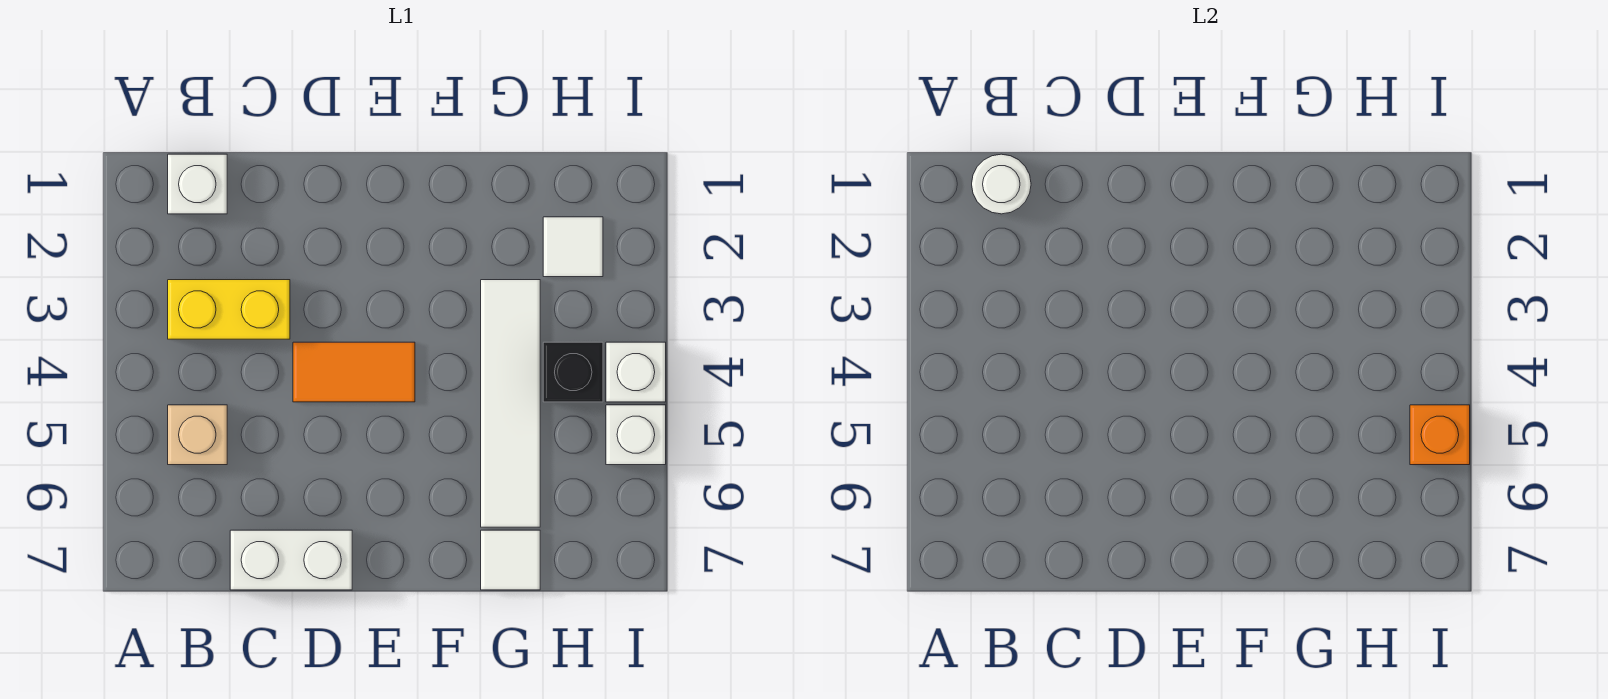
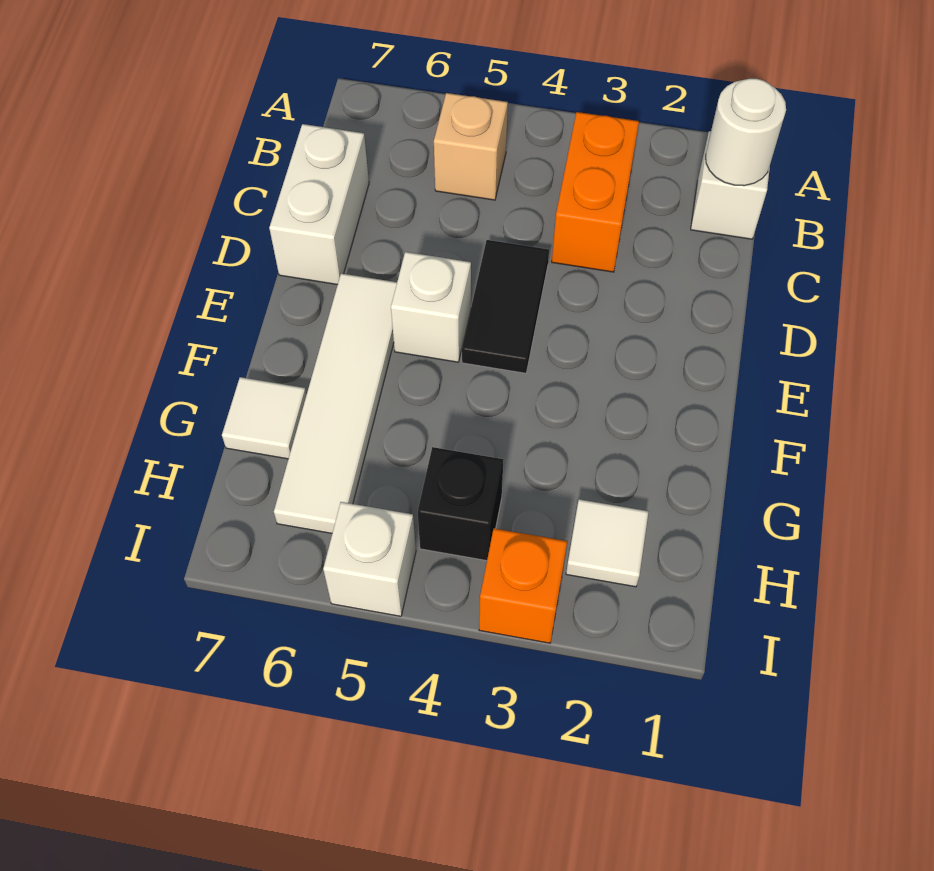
yellow brick B3:C3 level 1 -> orange brick B3:C3 level 1
orange tile D4:E4 level 1 -> black tile D4:E4 level 1
white tile G3:G6 level 1 -> white tile E6:H6 level 1
white brick I4 level 1 -> white brick E5 level 1
orange brick I5 level 2 -> orange brick I3 level 1

